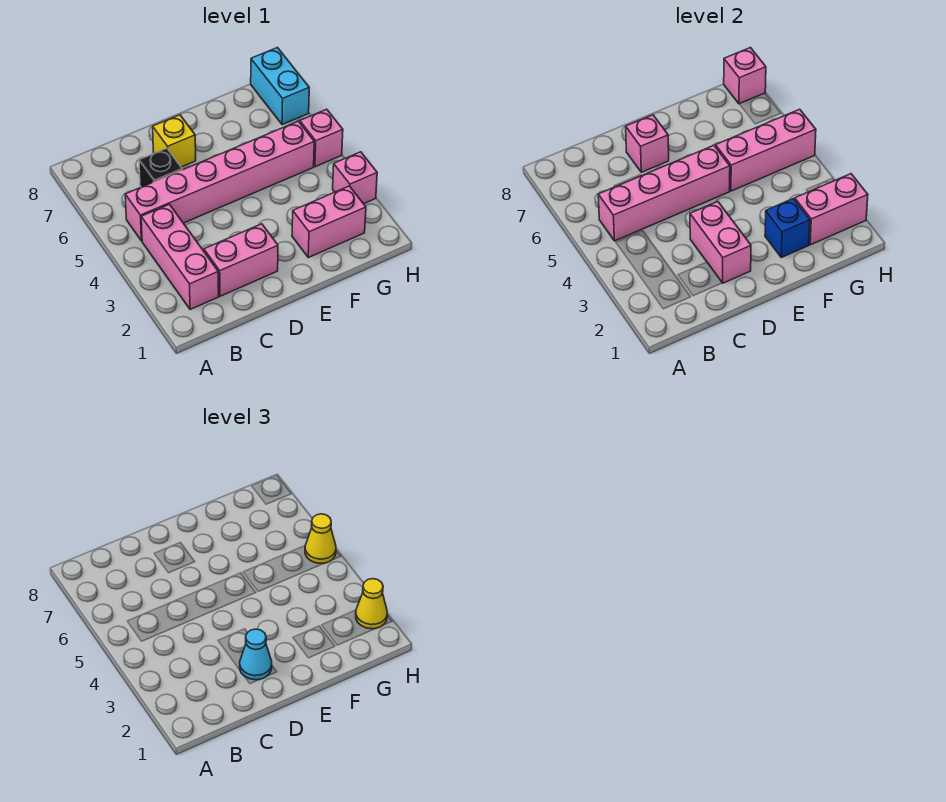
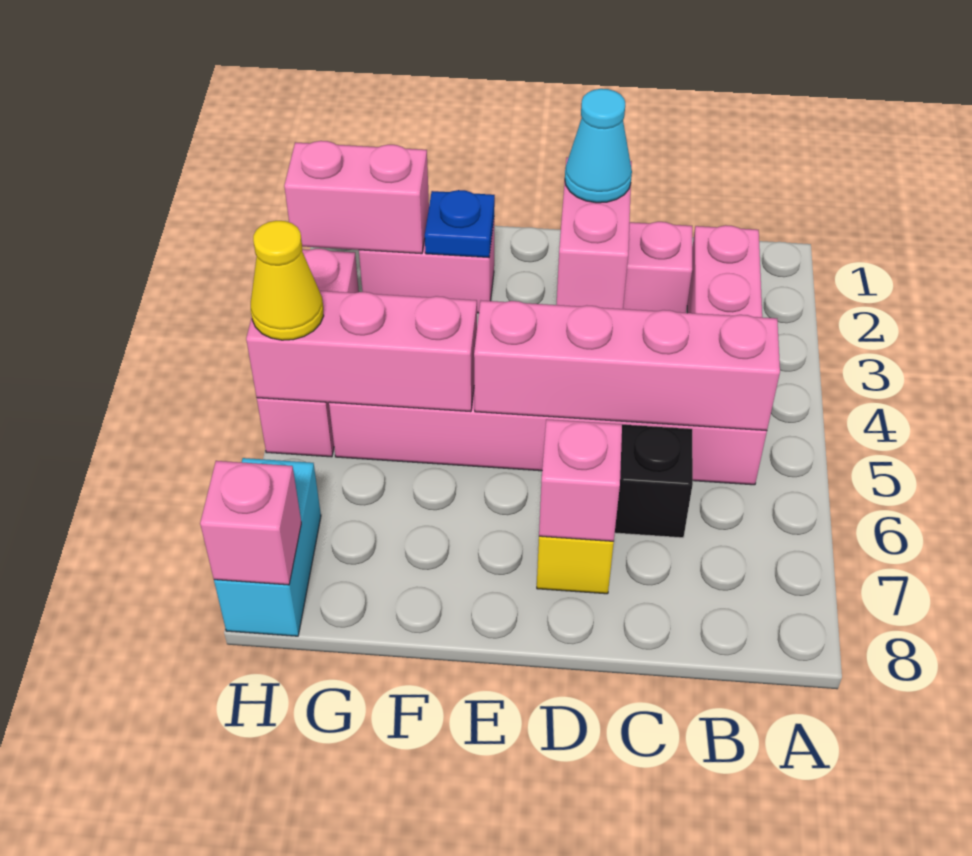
blue brick F2 level 2 -> blue plate F2 level 2
yellow cone H2 level 3 -> none

